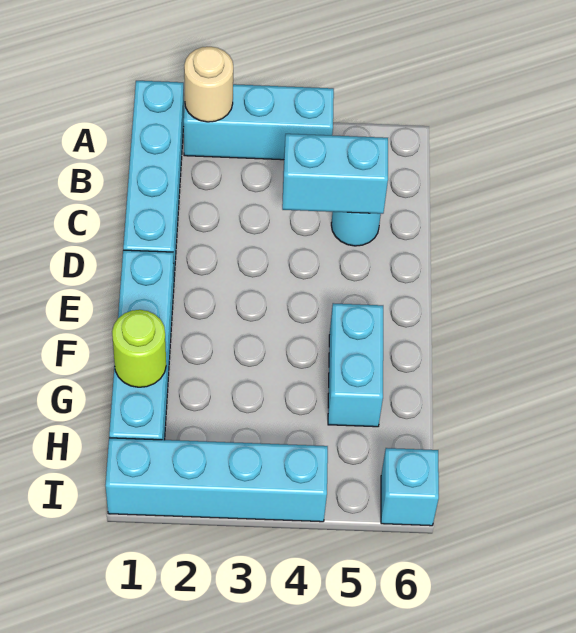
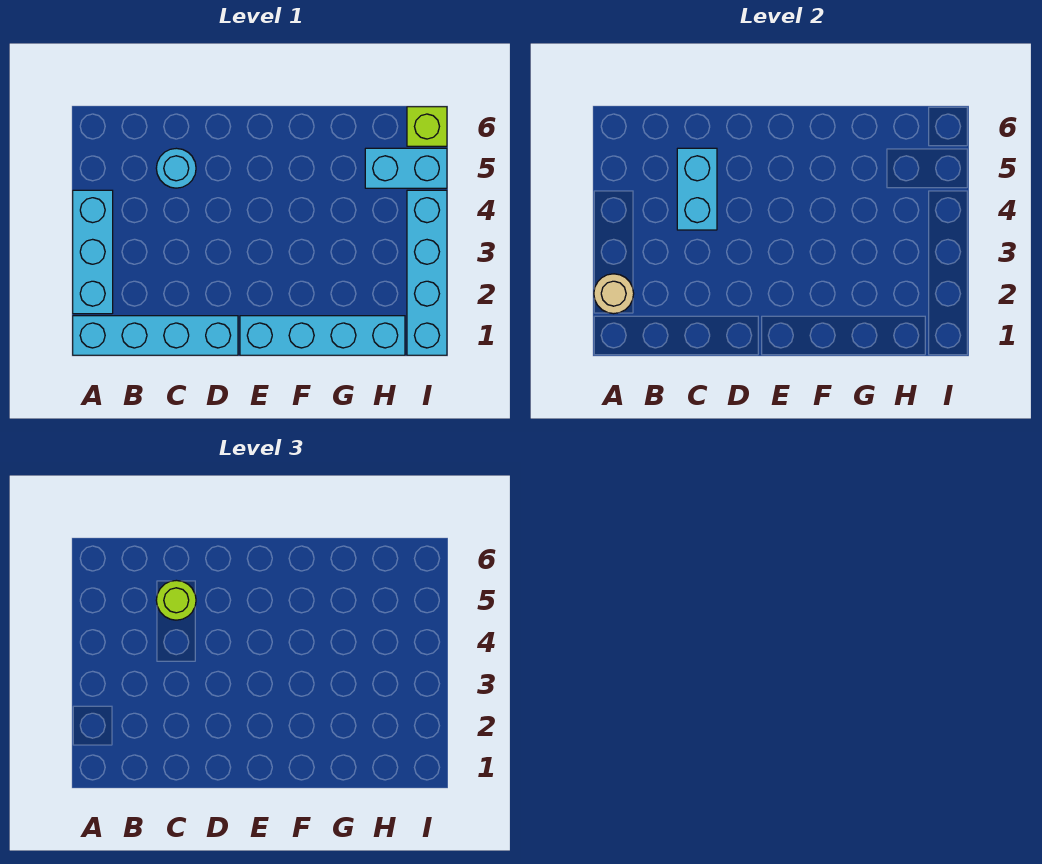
cyan brick F5:G5 level 1 -> cyan brick H5:I5 level 1
lime round brick G1 level 2 -> lime round brick C5 level 3
cyan brick I6 level 1 -> lime brick I6 level 1

